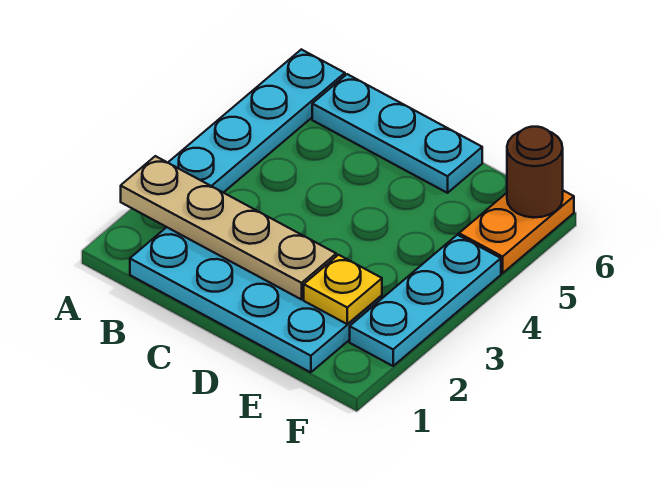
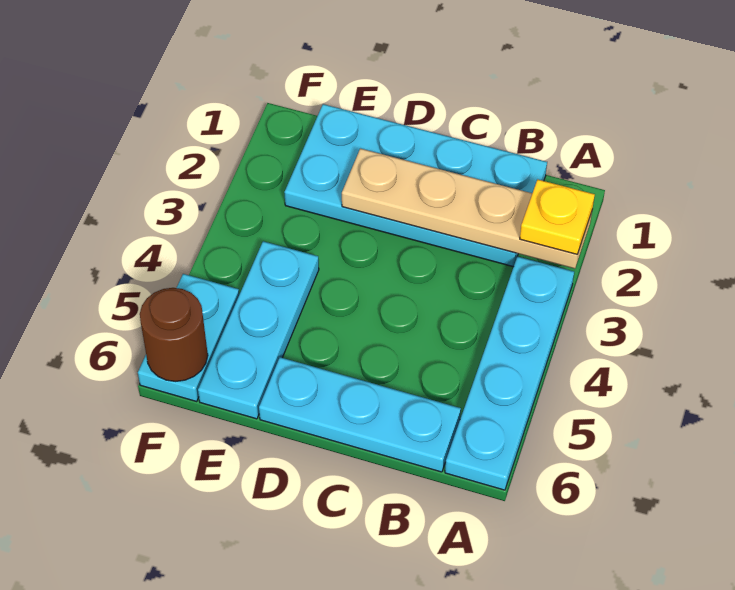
yellow plate E2 level 2 -> yellow plate A2 level 3
cyan plate F2:F4 level 1 -> cyan plate E4:E6 level 1
orange plate F5:F6 level 1 -> cyan plate F5:F6 level 1

